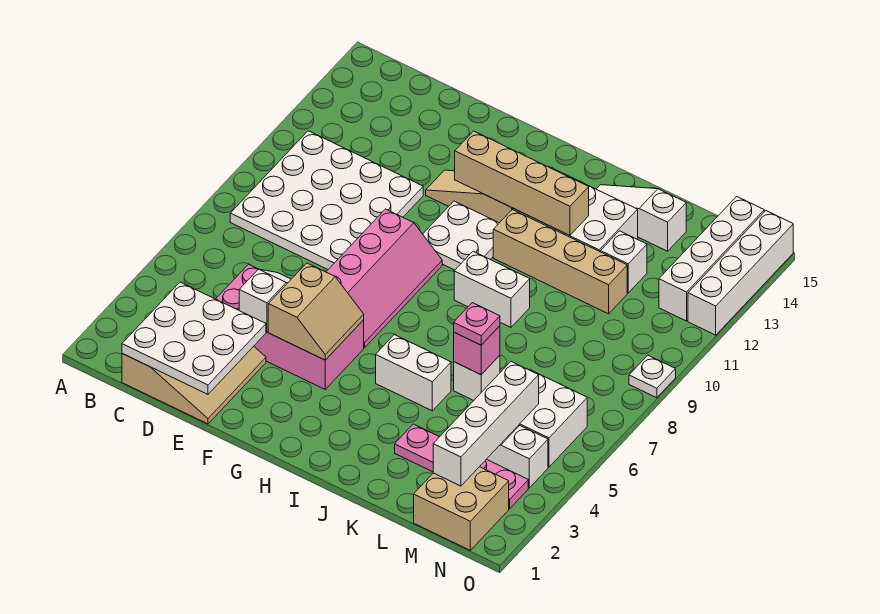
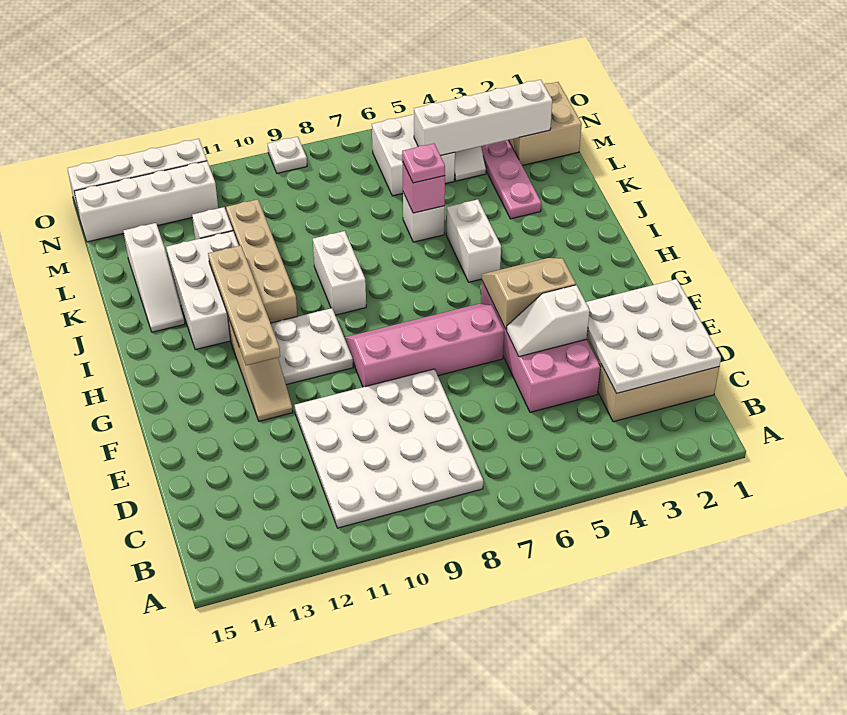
tan brick G12:J12 level 2 -> tan plate G12:J12 level 2

